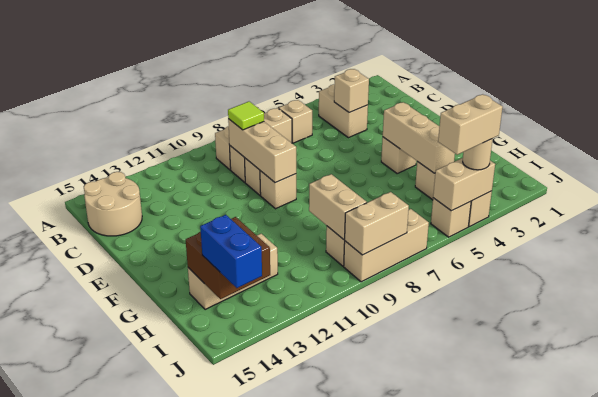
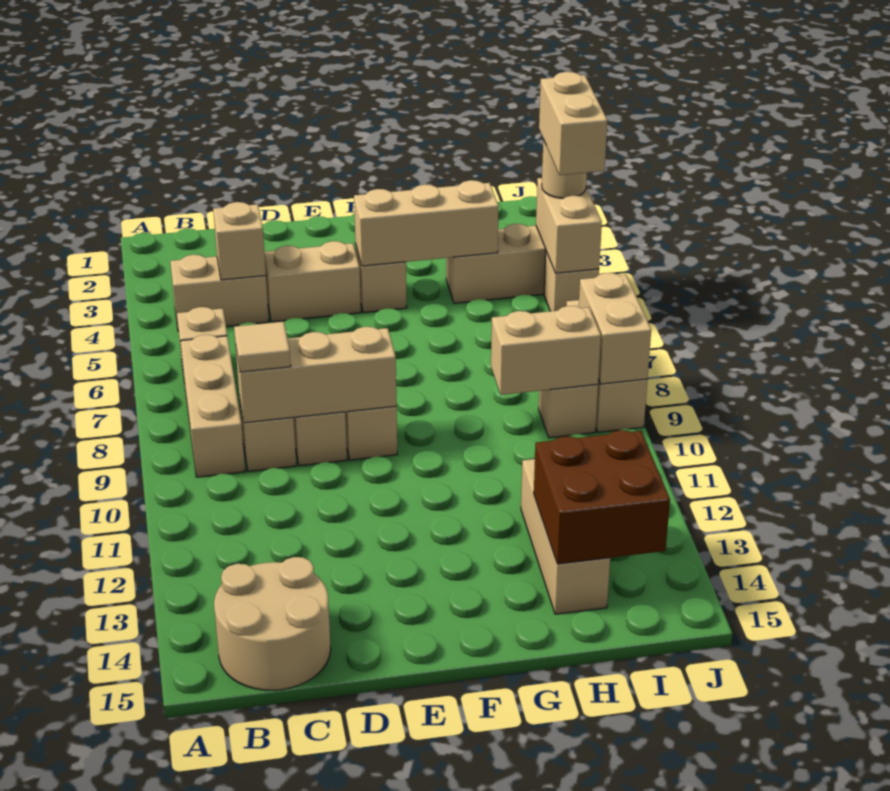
lime tile C9 level 3 -> tan tile C9 level 3
none -> tan brick D4:E4 level 1
blue brick I14:J14 level 3 -> none

